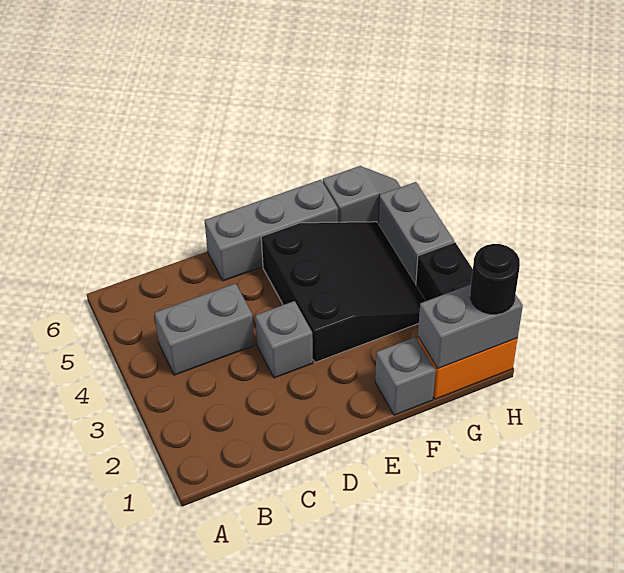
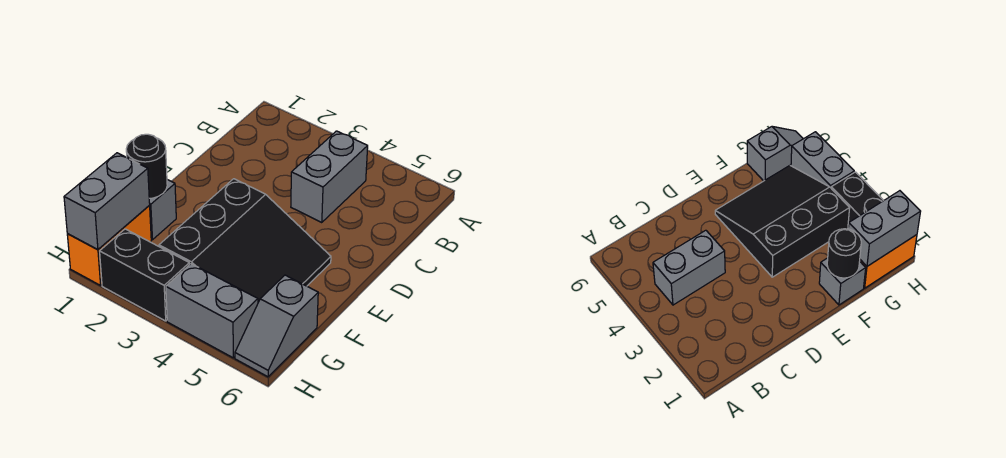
grey brick D3 level 1 -> none
grey brick D6:F6 level 1 -> none
black slope E3:G5 level 1 top E -> black slope E3:G5 level 1 top 3
black round brick H1 level 3 -> black round brick F1 level 2

